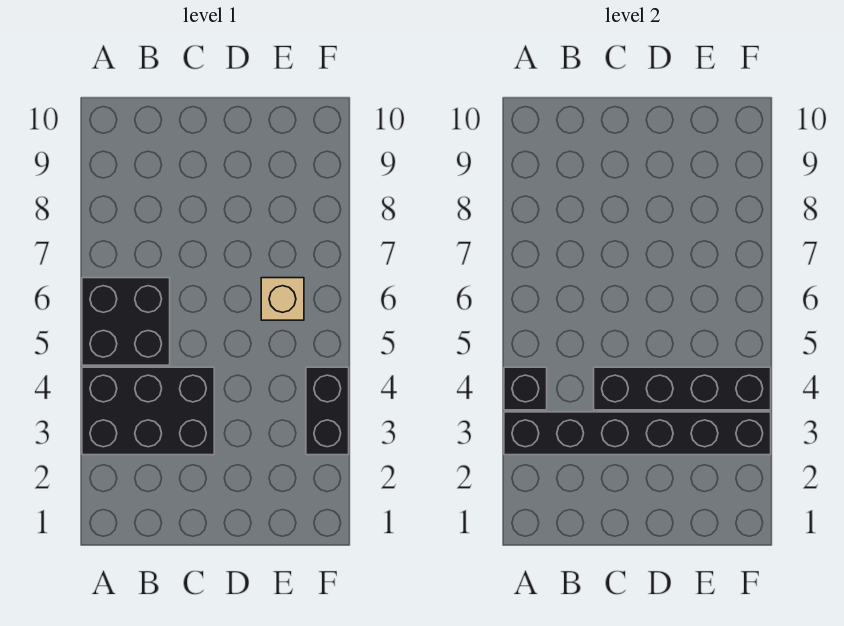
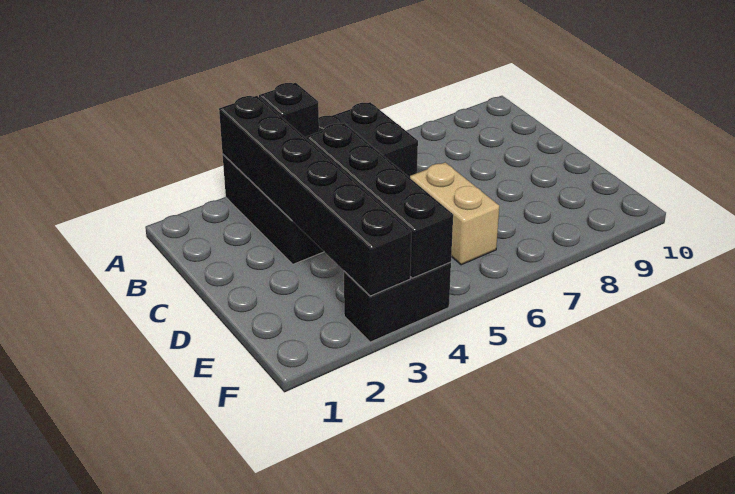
tan brick E6 level 1 -> tan brick D6:E6 level 1

